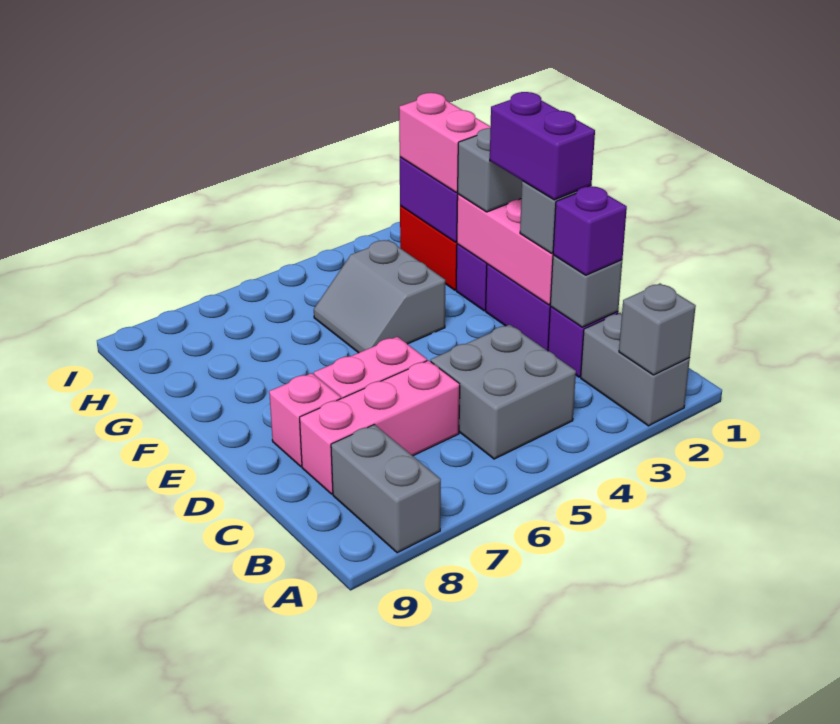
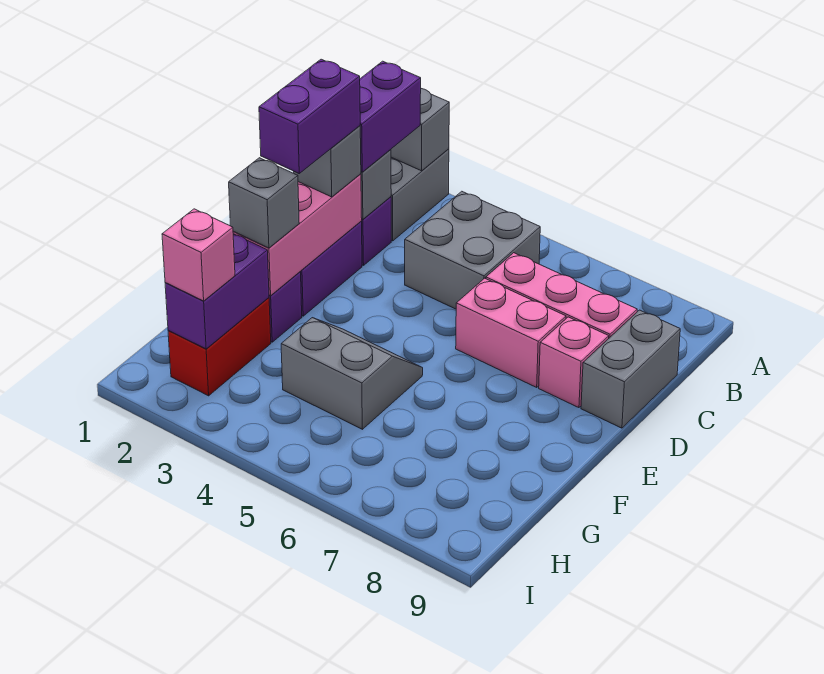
grey brick A8:B8 level 1 -> grey brick C9:D9 level 1
purple brick C2 level 3 -> purple brick B2:C2 level 3
grey slope F4:G5 level 1 top 4 -> grey slope F4:G5 level 1 top G
pink brick G2:H2 level 3 -> pink brick H2 level 3

